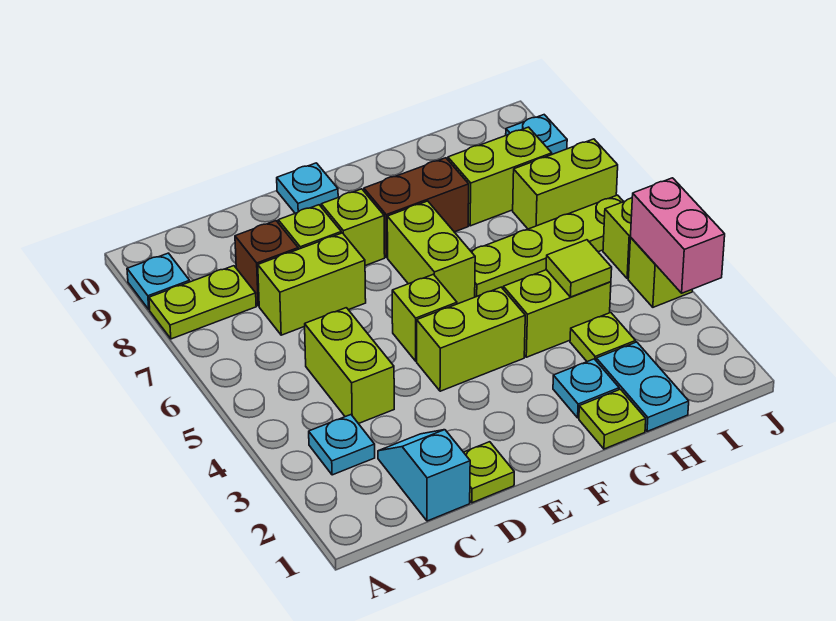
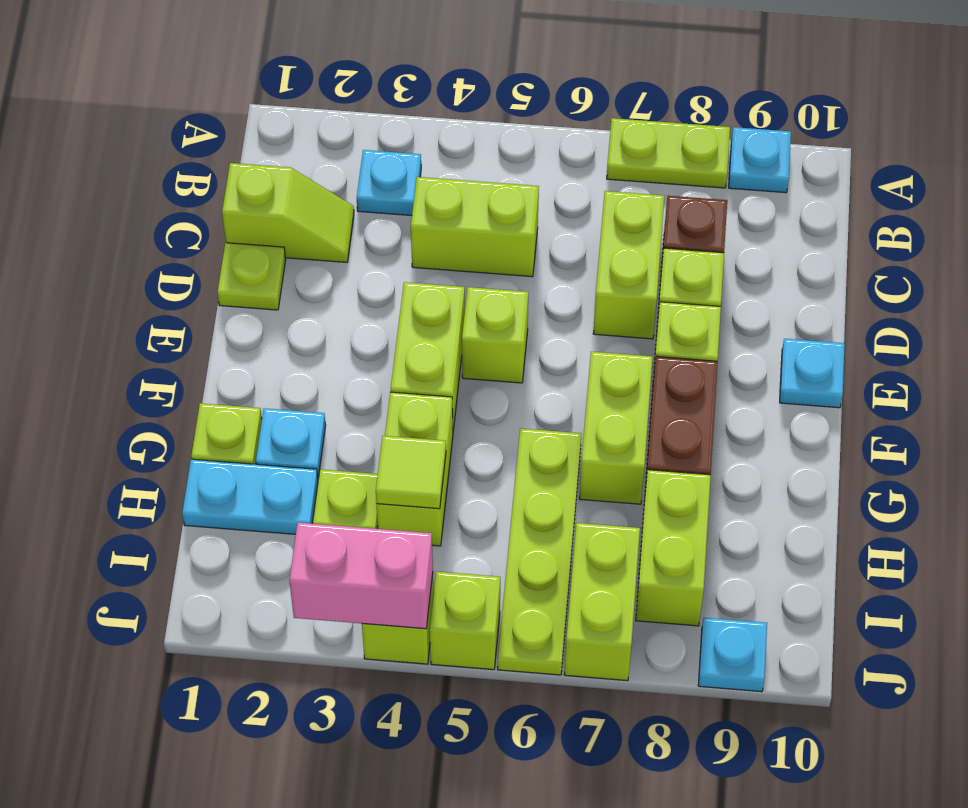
lime plate A8:B8 level 1 -> lime plate A7:A8 level 1
cyan slope C1:C2 level 1 top 1 -> lime slope C1:C2 level 1 top 1
lime brick F6:F7 level 1 -> lime brick F7:G7 level 1

